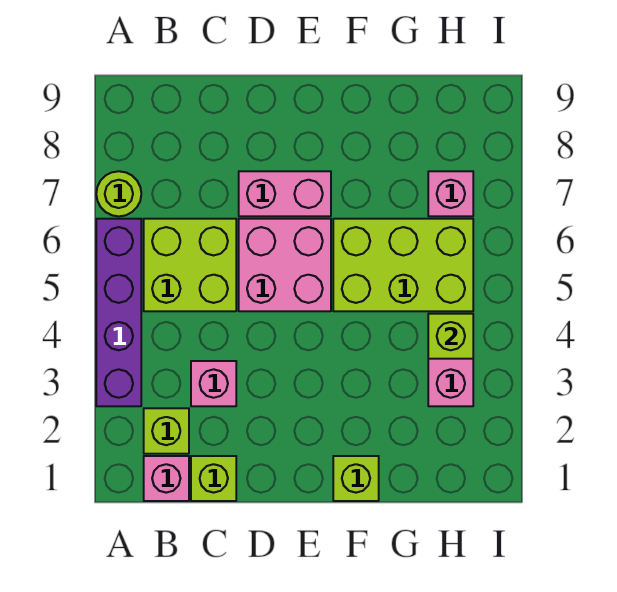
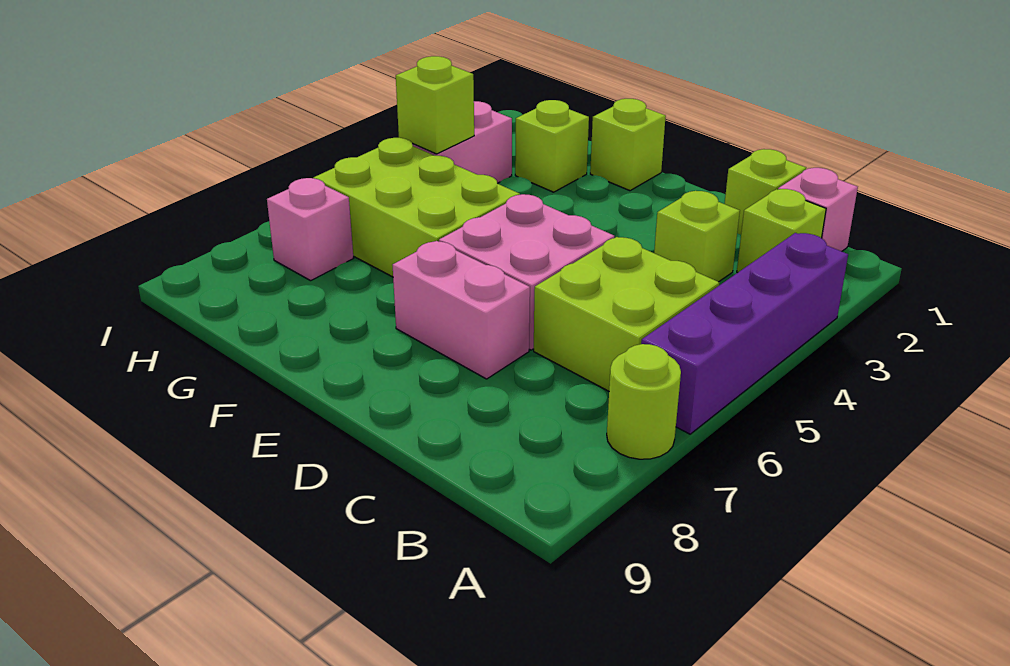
pink brick C3 level 1 -> lime brick C3 level 1
none -> lime brick G2 level 1

